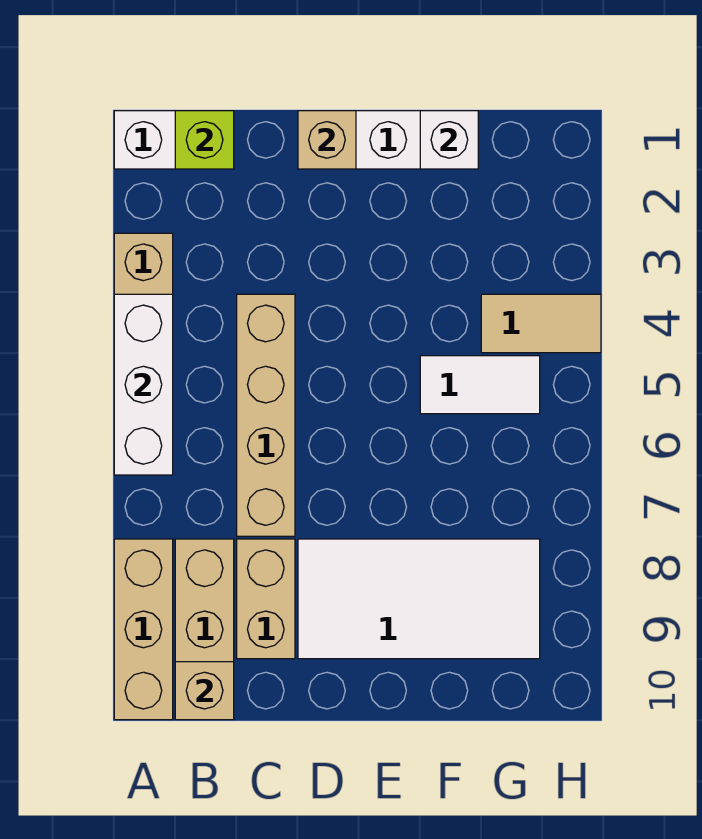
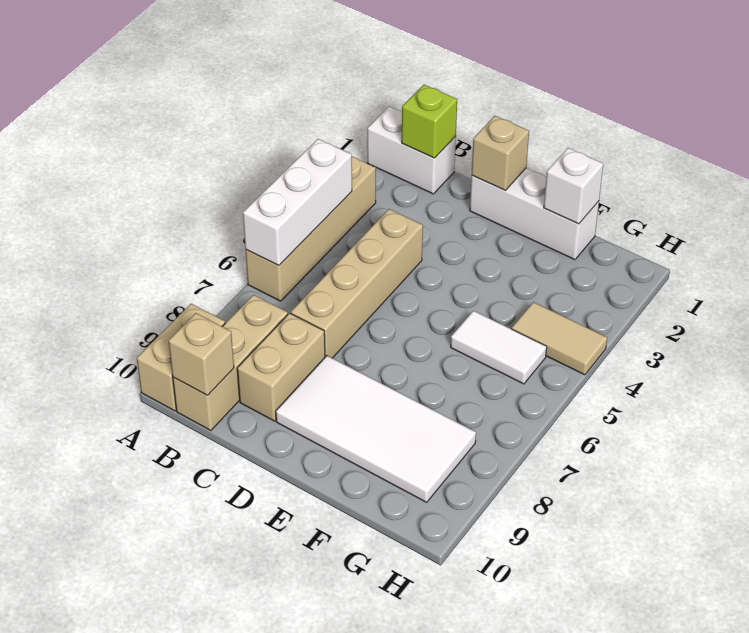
tan brick A8:A10 level 1 -> tan brick A9:A10 level 1

